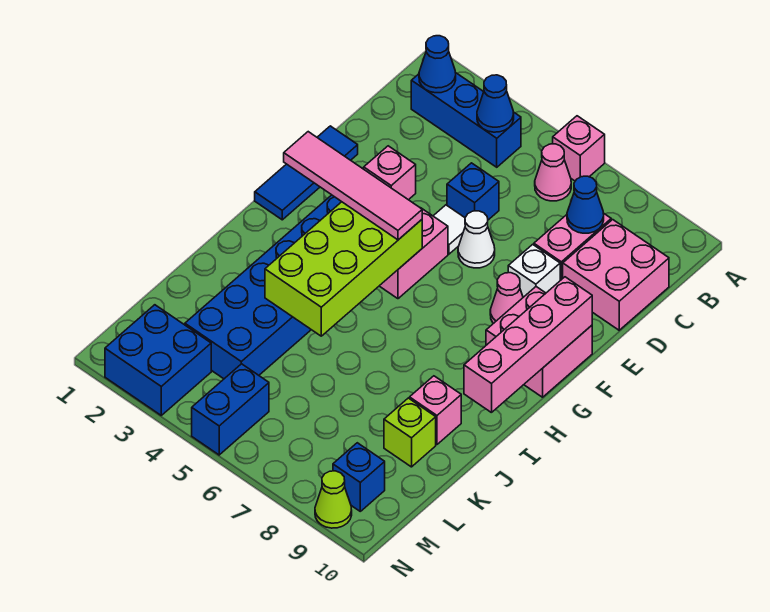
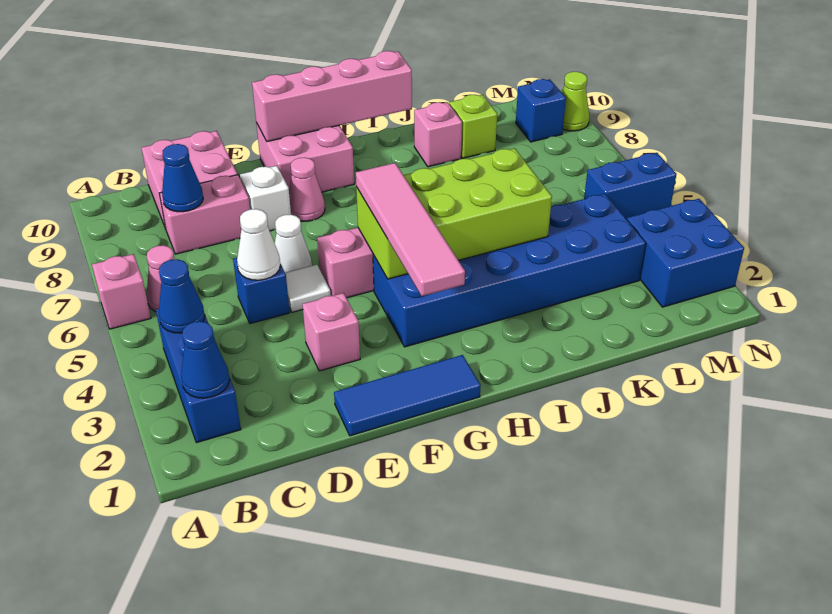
none -> white cone D5 level 2

